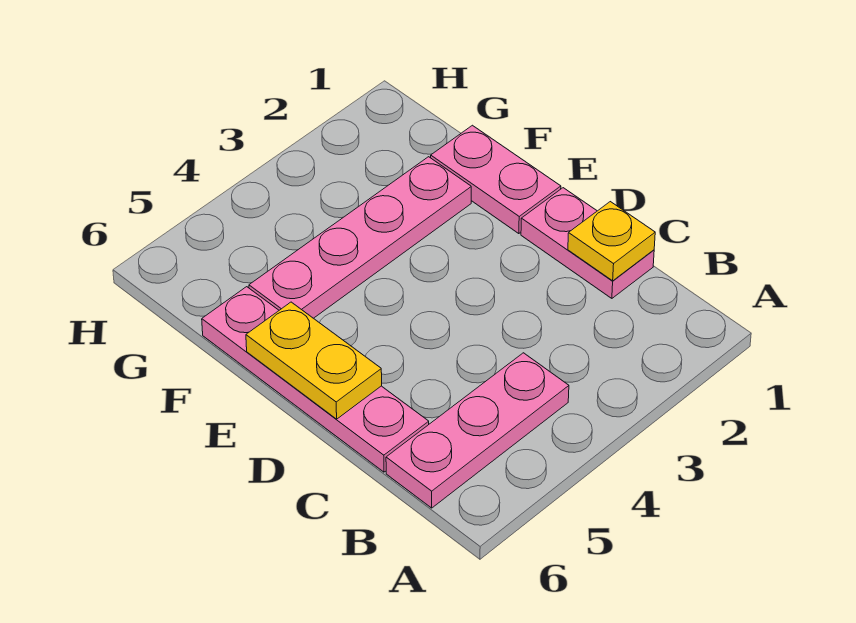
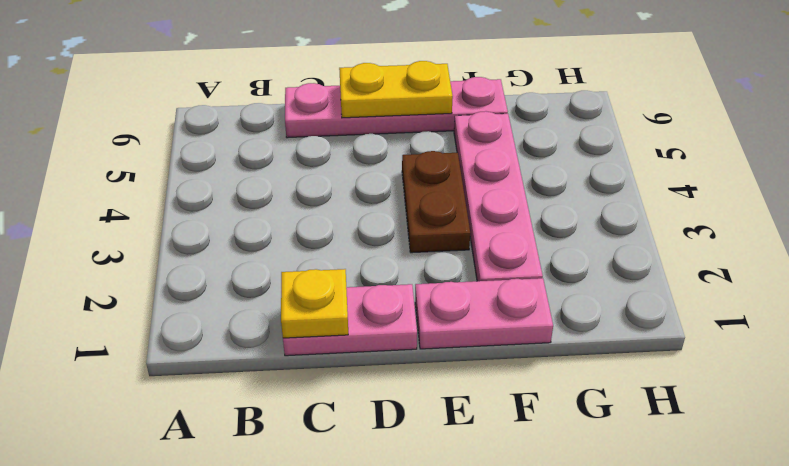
pink plate B4:B6 level 1 -> none
none -> brown plate E3:E4 level 1

